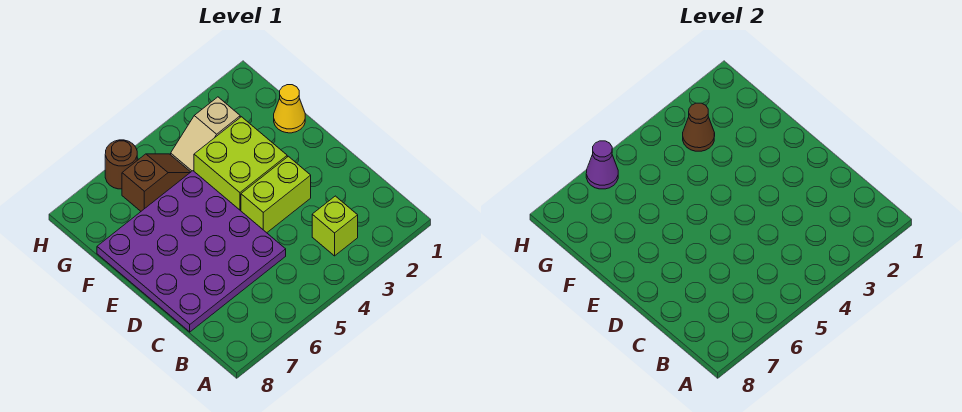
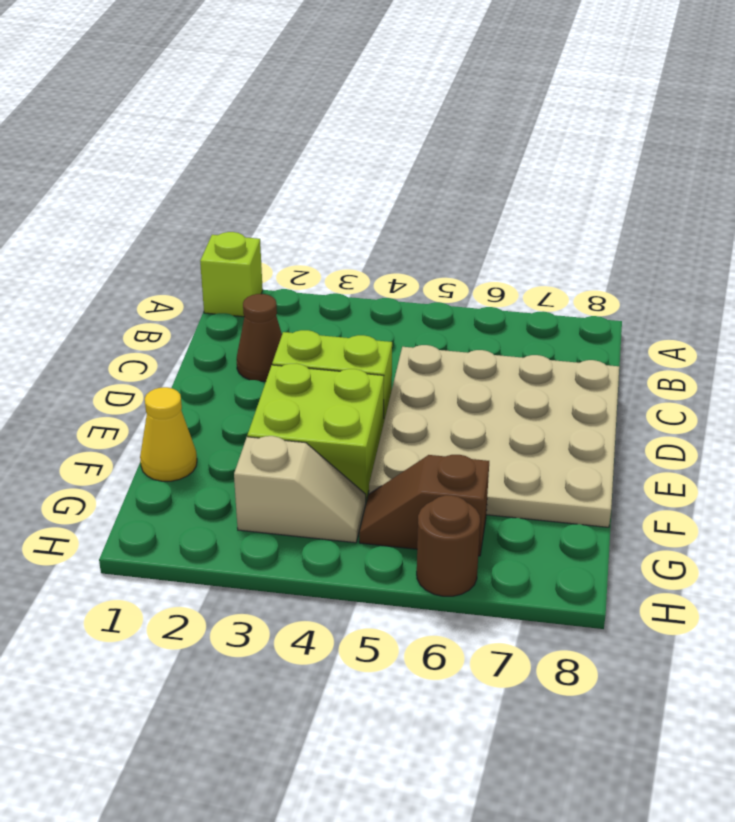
lime brick B3 level 1 -> lime brick A1 level 1
purple plate C5:F8 level 1 -> tan plate C5:F8 level 1
brown cone G3 level 2 -> brown cone C2 level 1
purple cone H6 level 2 -> none

